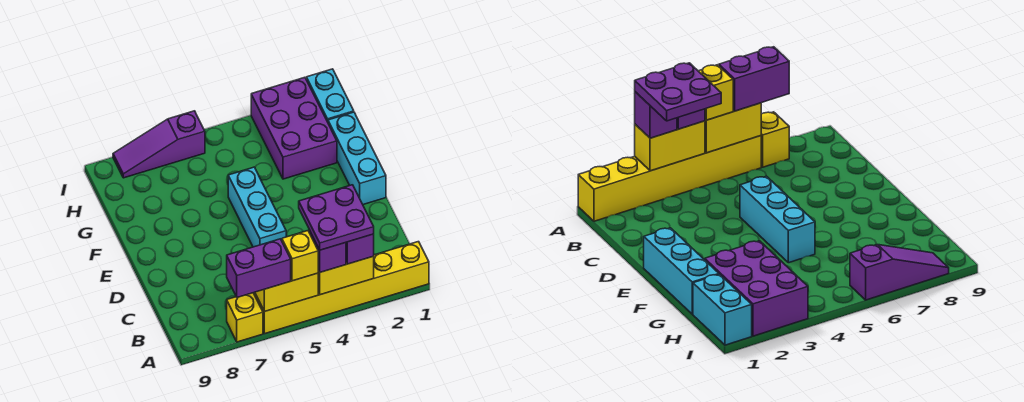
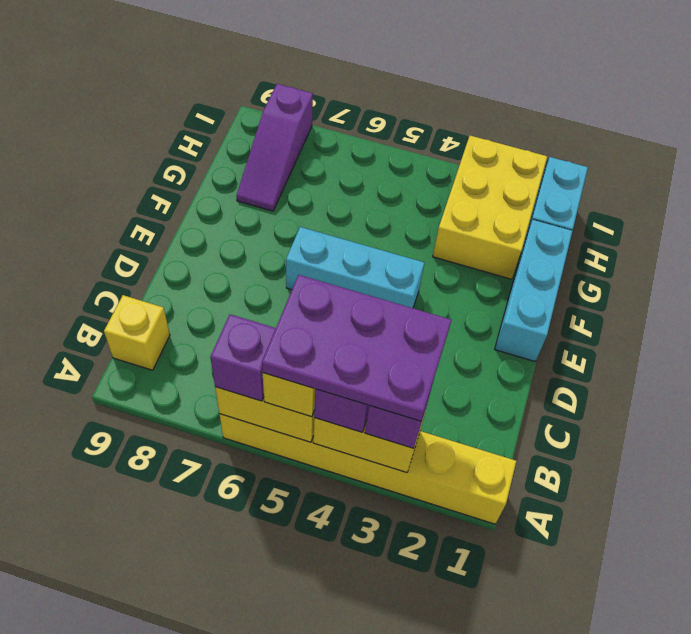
purple plate A3:B4 level 4 -> purple plate A3:B5 level 4
purple brick A6:A7 level 3 -> purple brick A6 level 3
yellow brick A7 level 1 -> yellow brick B9 level 1
cyan brick D5:F5 level 1 -> cyan brick E4:E6 level 1
purple brick G2:I3 level 1 -> yellow brick G2:I3 level 1
purple slope I6:I8 level 1 top 6 -> purple slope G8:I8 level 1 top I

